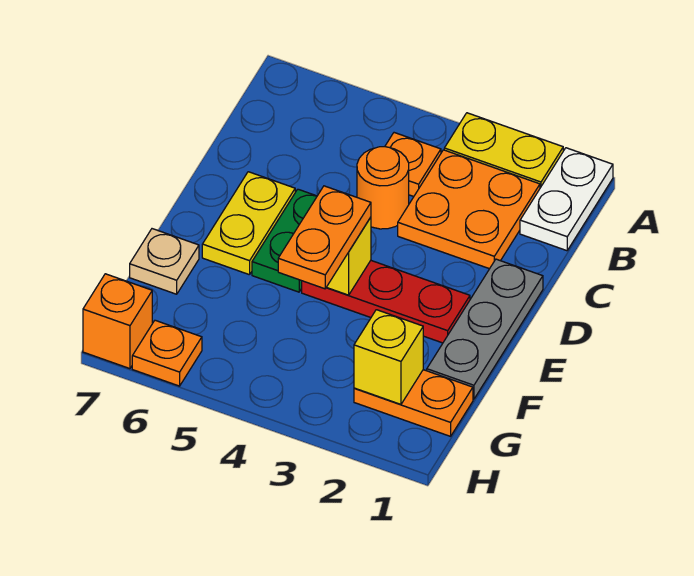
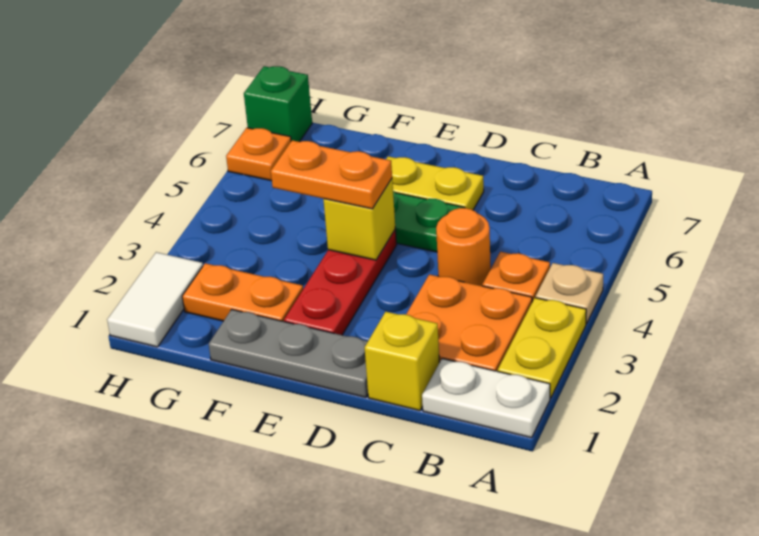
tan plate F7 level 1 -> tan plate A4 level 1
orange plate G1:G2 level 1 -> orange plate F2:G2 level 1
yellow brick G2 level 2 -> yellow brick C1 level 1
none -> white tile H1:H2 level 1
orange brick H7 level 1 -> green brick H7 level 1

